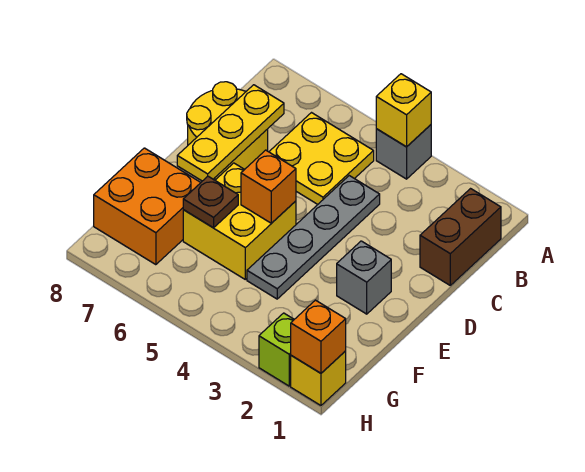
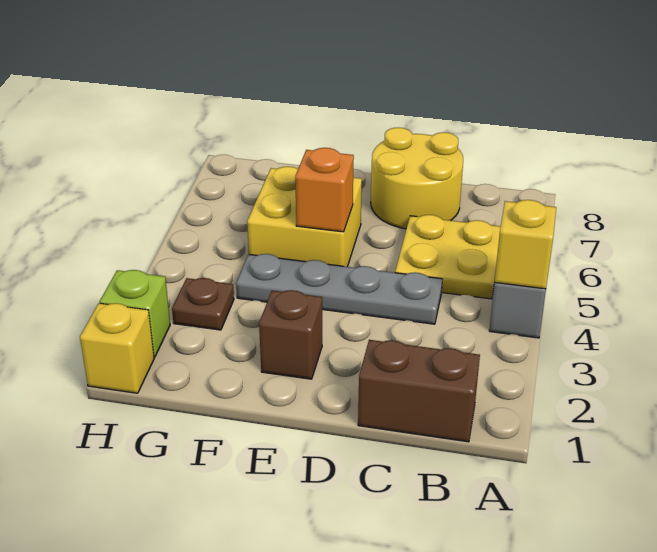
yellow plate C7:E7 level 2 -> none
grey brick E2 level 1 -> brown brick E2 level 1
brown plate F6 level 2 -> brown plate G3 level 1
orange brick F7:G8 level 1 -> none
orange brick H1 level 2 -> none

